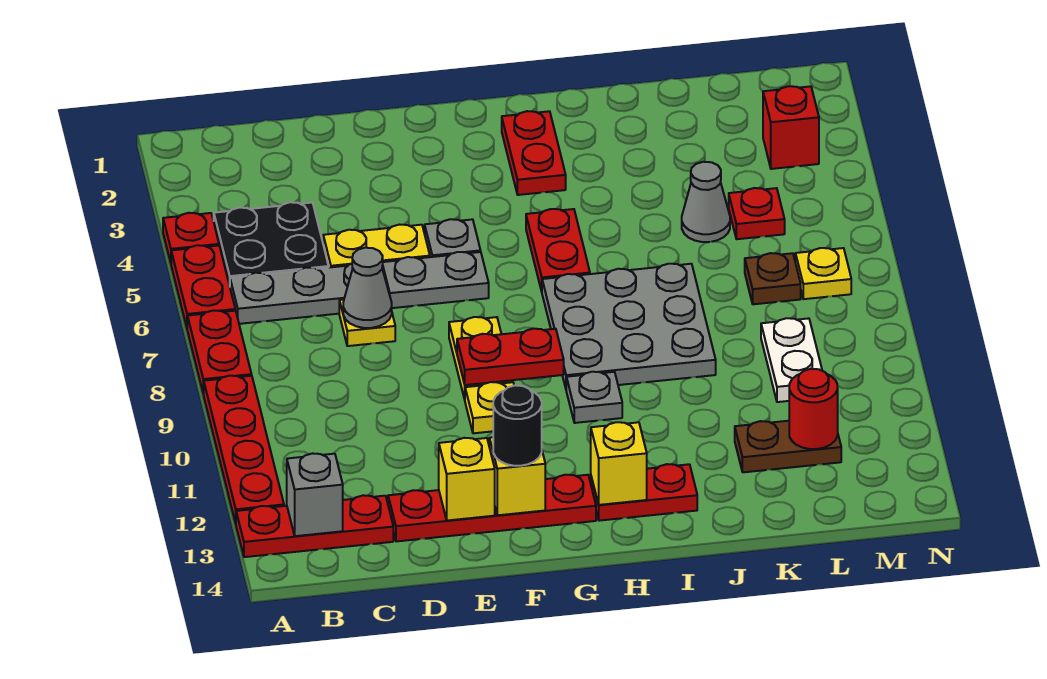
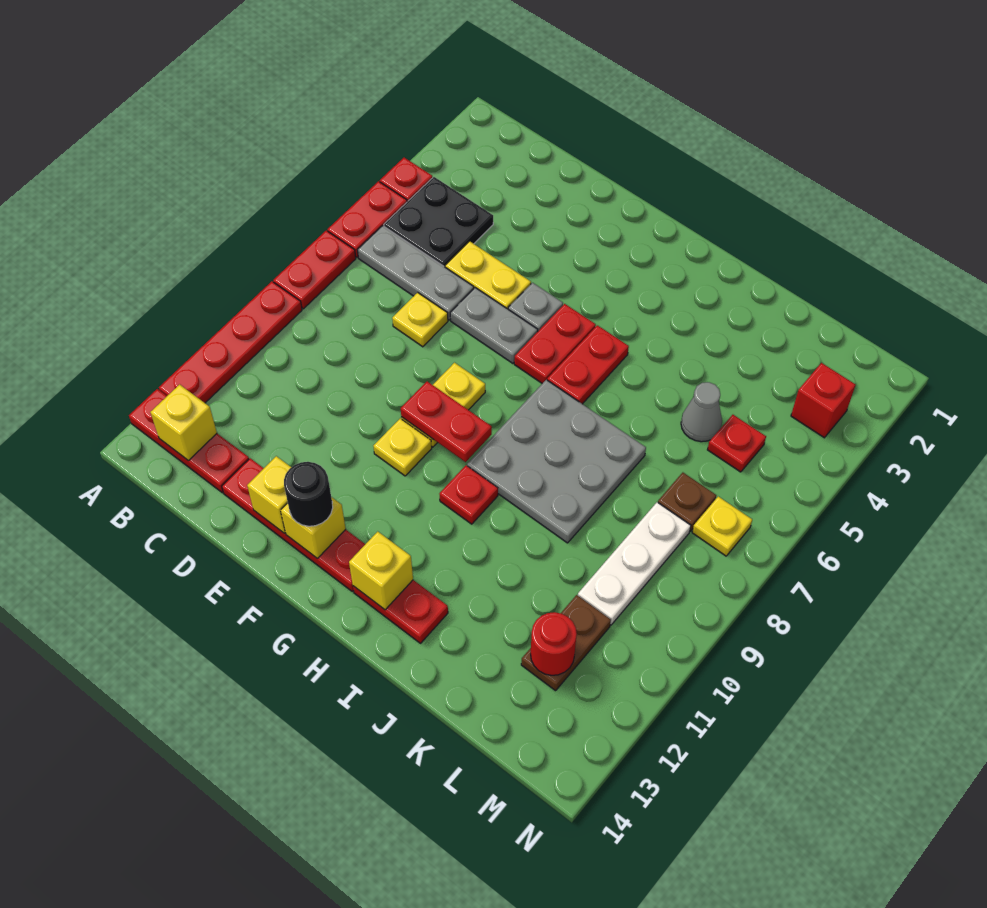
grey brick B13 level 2 -> yellow brick B13 level 2
grey cone D7 level 2 -> none
red plate H2:H3 level 1 -> red plate G5:G6 level 1
grey plate H10 level 1 -> red plate H10 level 1
brown plate K12:L12 level 1 -> brown plate L11:L12 level 1
white plate L9:L10 level 1 -> white plate L8:L10 level 1

